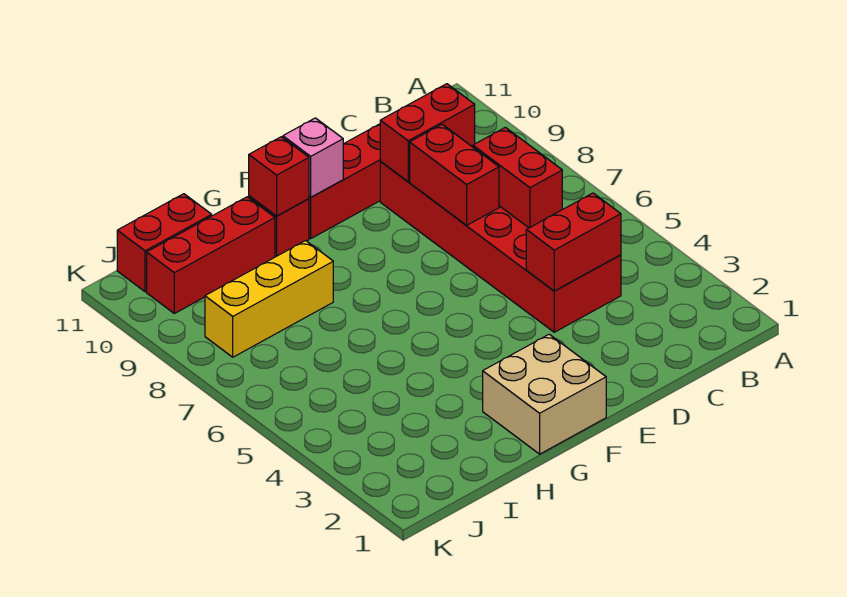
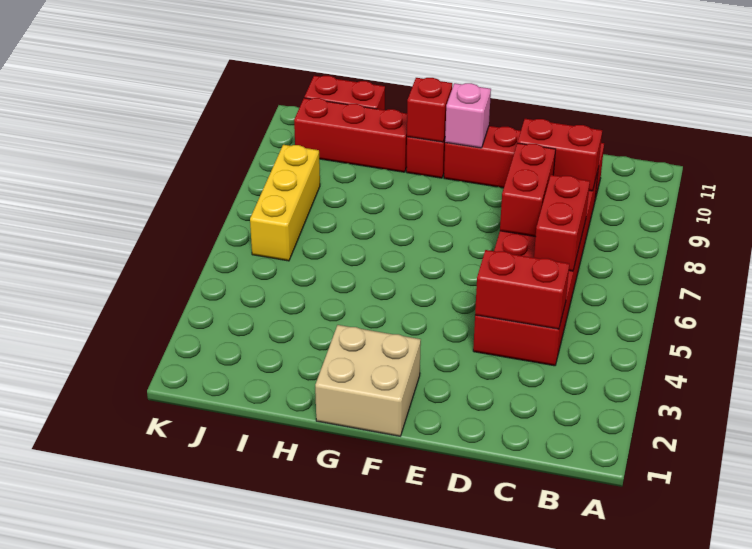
yellow brick H8:J8 level 1 -> yellow brick J6:J8 level 1

